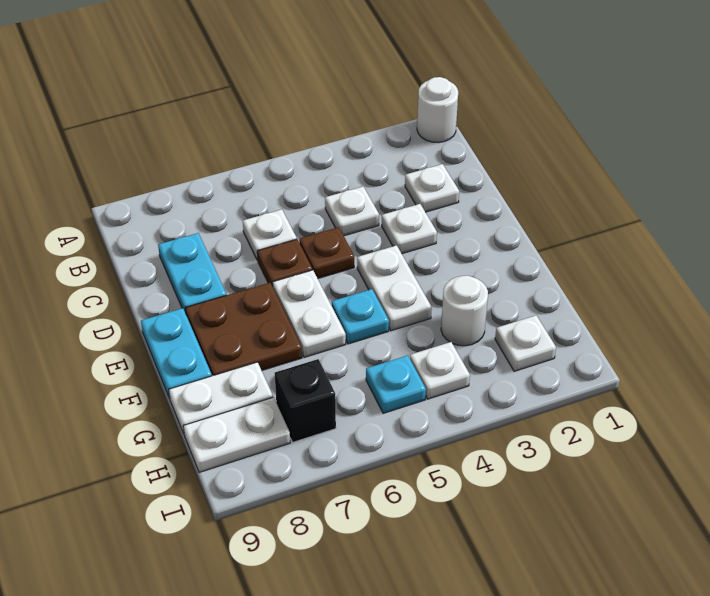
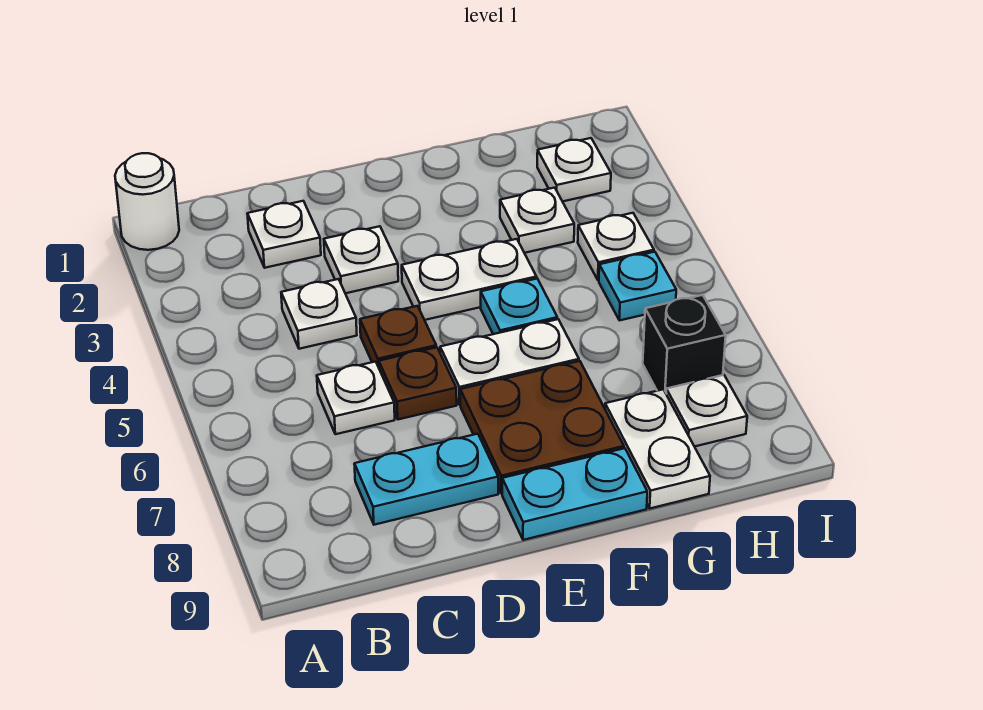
white round brick G3 level 1 -> white plate G3 level 1
white plate H8:H9 level 1 -> white plate H8 level 1

